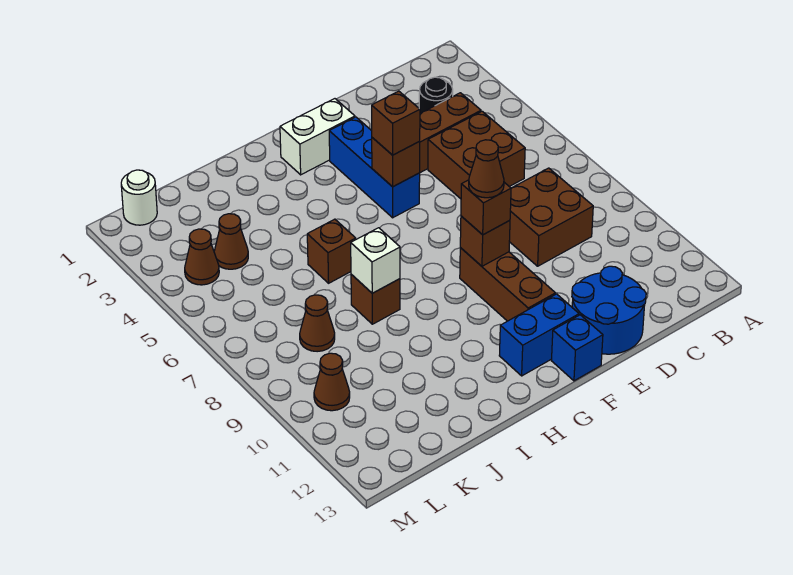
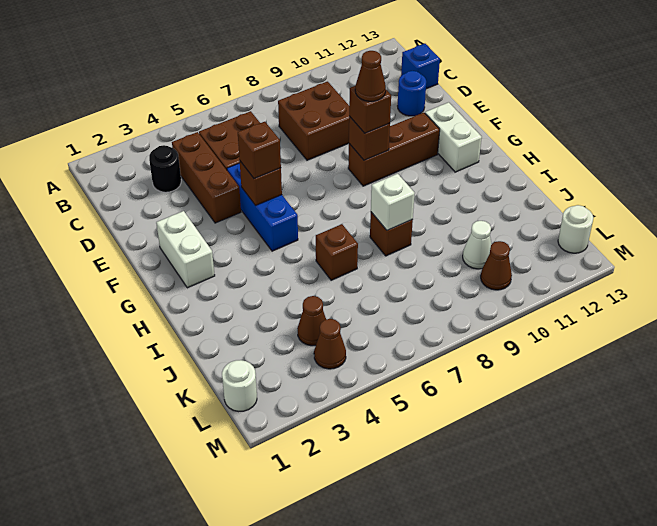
blue round brick D12:E13 level 1 -> blue round brick D12 level 1
blue brick F3:F5 level 1 -> blue brick E5:G5 level 1
blue brick F12:G12 level 1 -> white brick F12:G12 level 1
blue brick F13 level 1 -> blue brick C13 level 1
brown cone K8 level 1 -> none
none -> white cone K10 level 1
none -> white round brick L13 level 1

